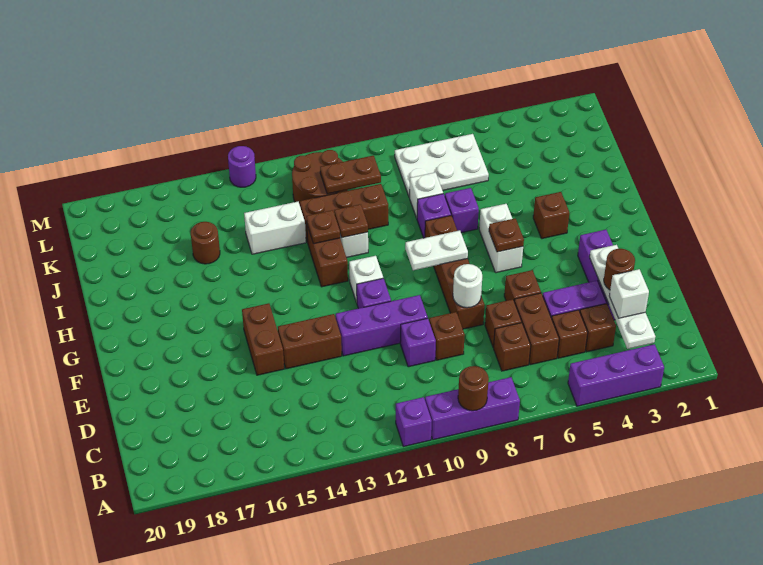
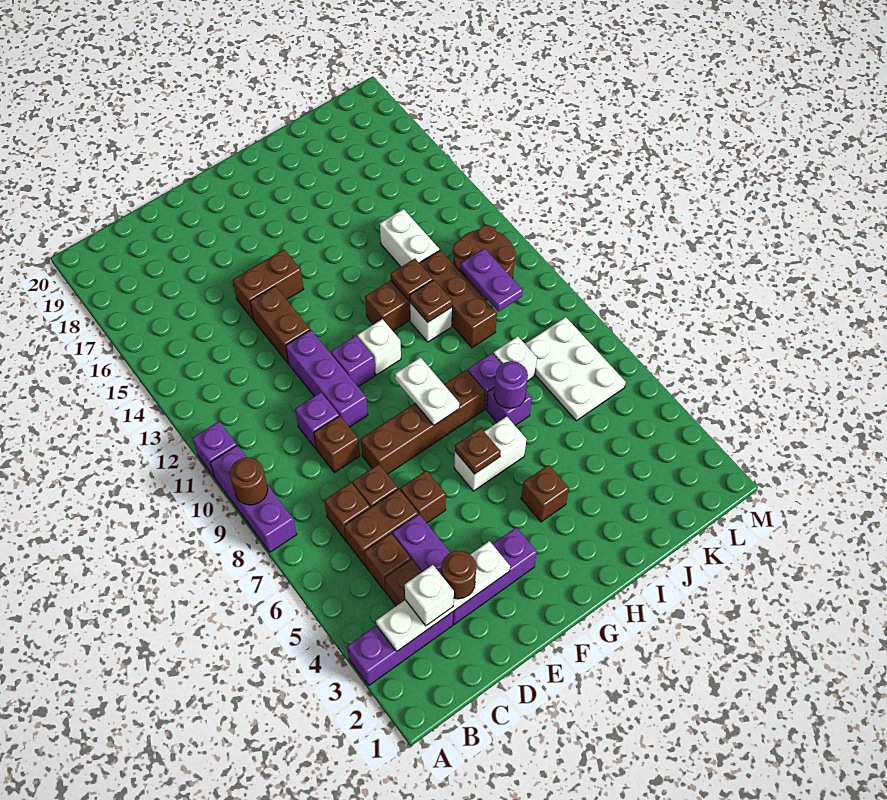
purple brick A3:A5 level 1 -> purple brick A3:C3 level 1
white round brick E8 level 2 -> none
brown round brick J16 level 1 -> none
brown plate K10:K11 level 2 -> purple plate K10:K11 level 2
purple round brick M14 level 1 -> purple round brick I7 level 2

